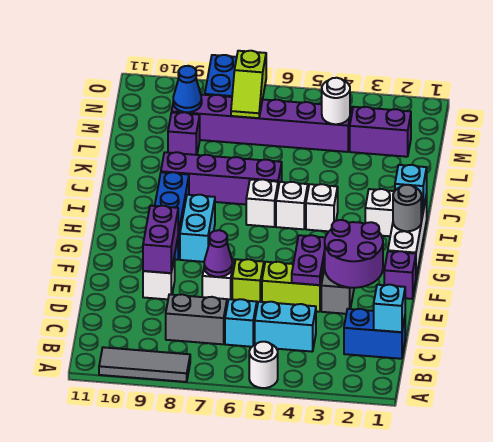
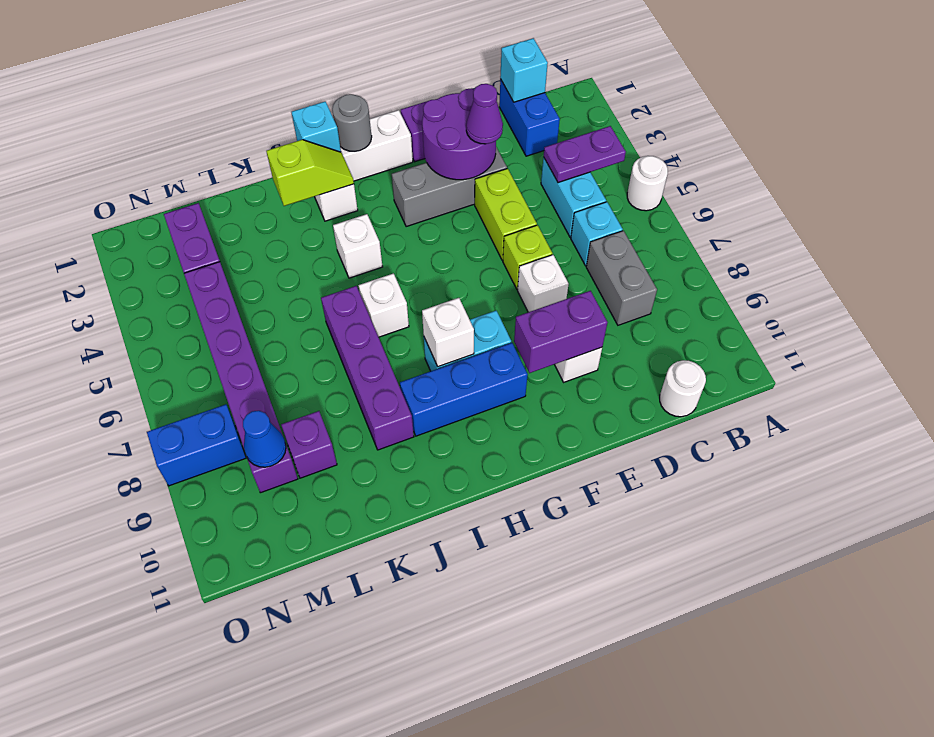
grey tile A8:A10 level 1 -> none
purple plate E4:F4 level 2 -> purple plate B4:C4 level 2
purple cone E7 level 2 -> purple cone E3 level 3
white brick I5 level 1 -> white brick H8 level 2
white round brick M4 level 2 -> white round brick C11 level 1
lime slope M7:N7 level 2 top N -> lime slope I2:J2 level 2 top J

